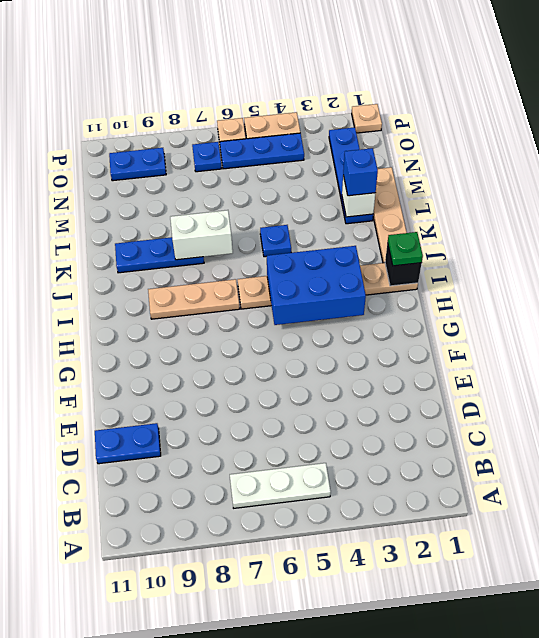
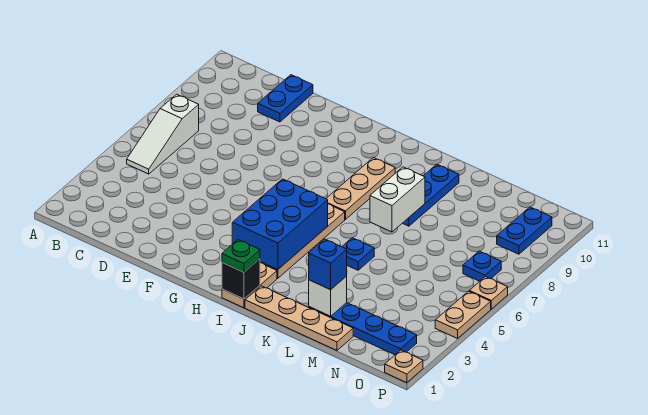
white plate B5:B7 level 1 -> white slope B5:B7 level 1 top 7
blue plate O4:O6 level 1 -> none

